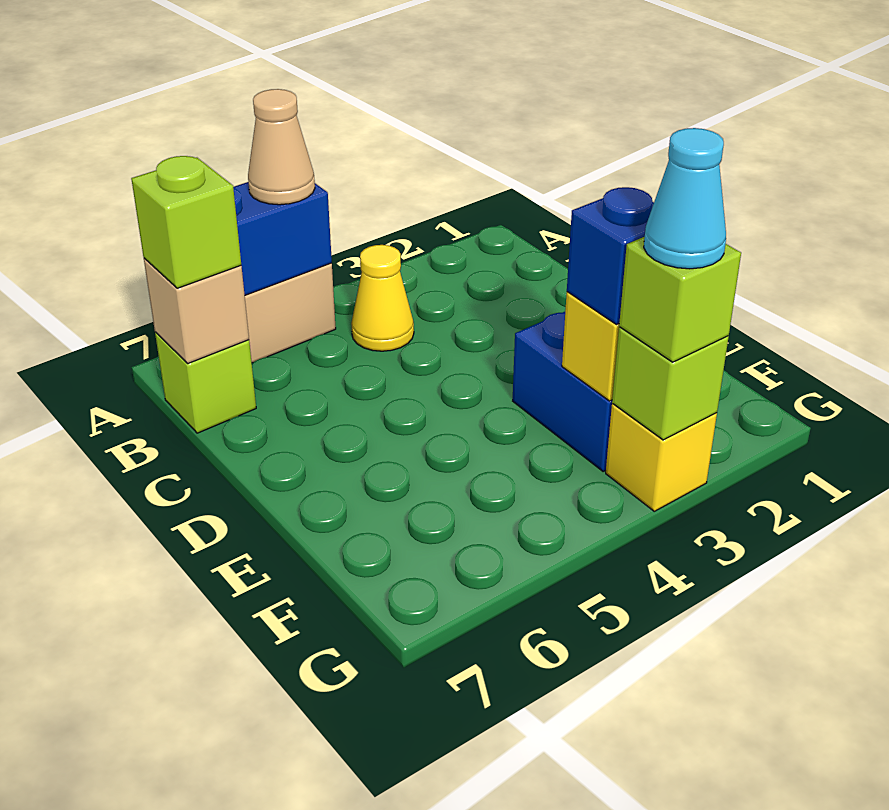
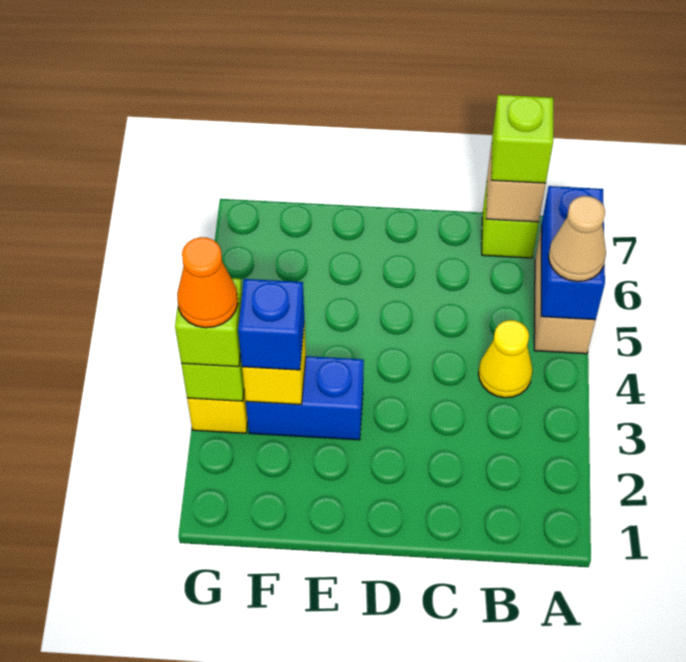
cyan cone G3 level 4 -> orange cone G3 level 4

